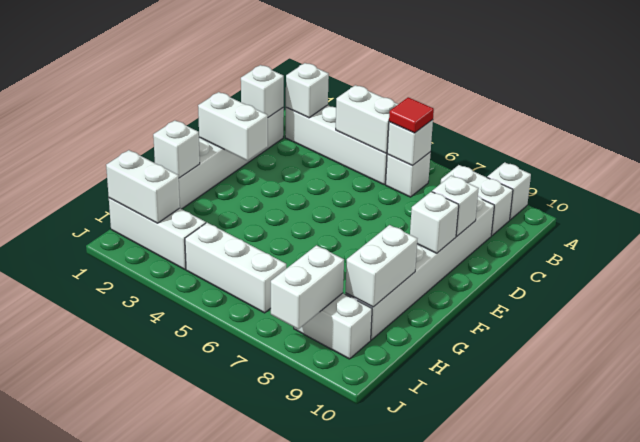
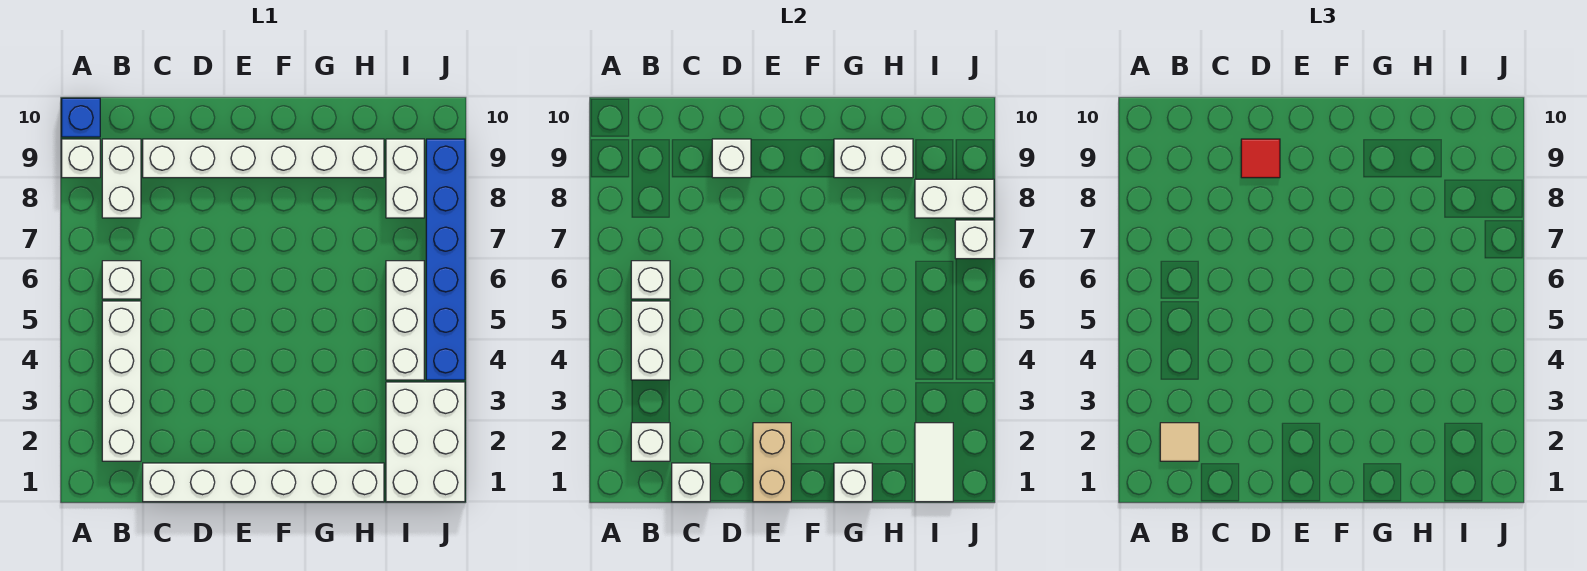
none -> blue brick A10 level 1
none -> tan tile B2 level 3
red tile B6 level 3 -> red tile D9 level 3
white brick E1:E2 level 2 -> tan brick E1:E2 level 2
white brick E9 level 2 -> white brick J7 level 2
white brick I1:I3 level 1 -> white brick I1:J3 level 1
white brick I1:I2 level 2 -> white tile I1:I2 level 2
none -> blue brick J4:J9 level 1

